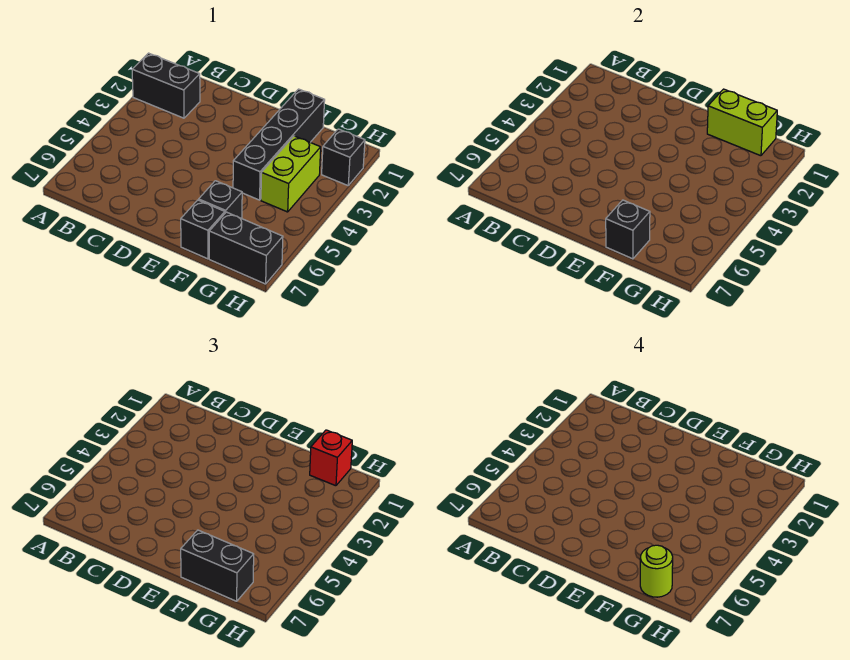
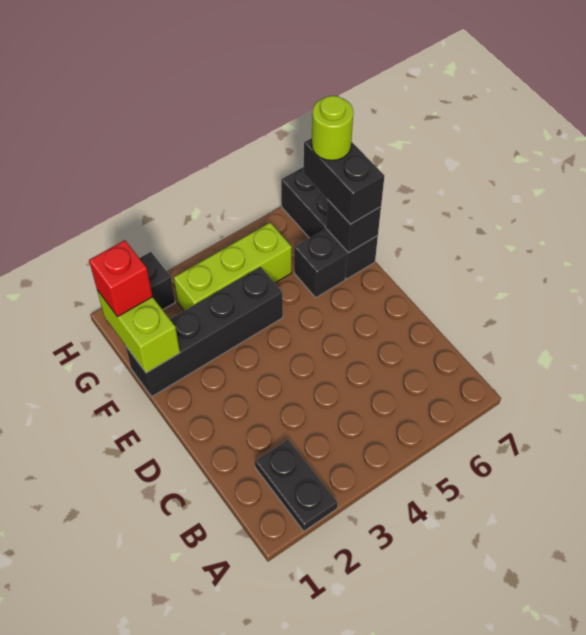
black brick A2:B2 level 1 -> black plate A2:B2 level 1
lime brick G3:G4 level 1 -> lime brick G3:G5 level 1

